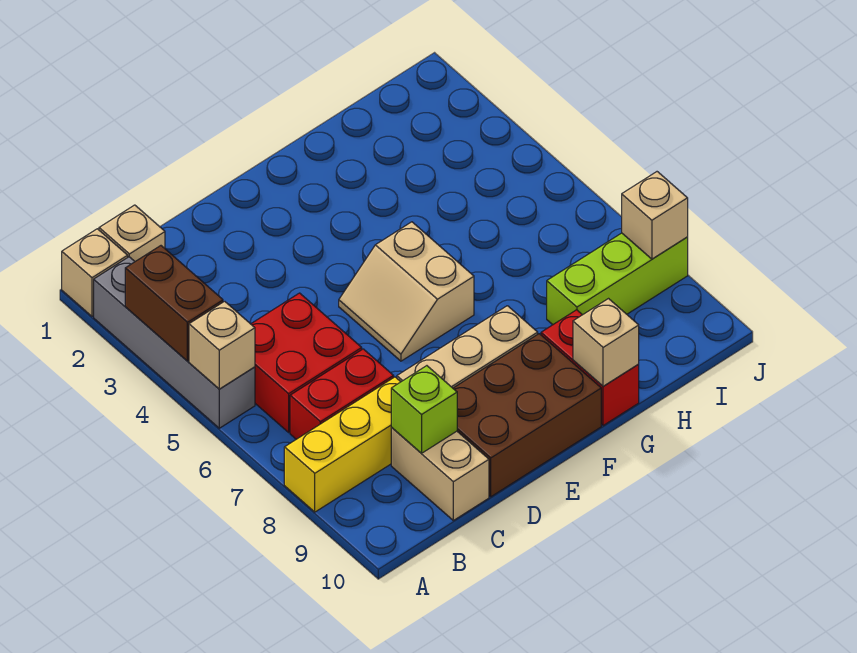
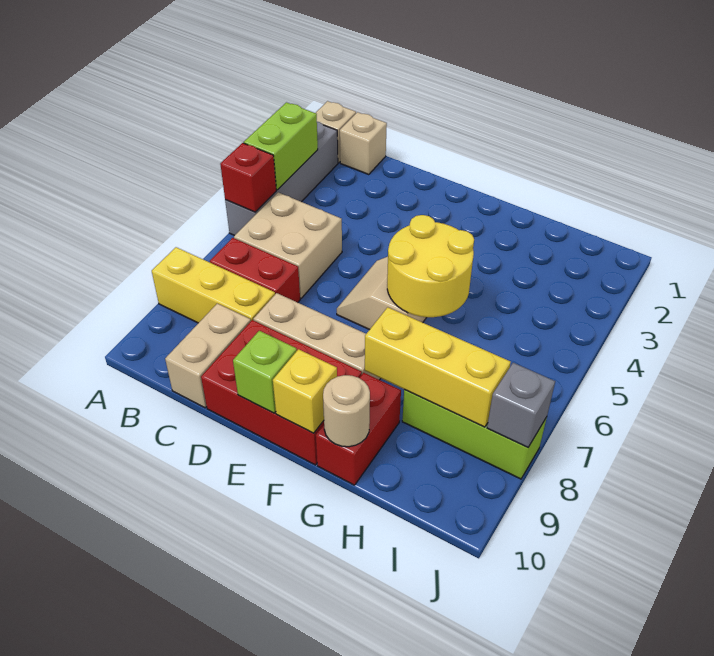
brown brick A3:A4 level 2 -> lime brick A3:A4 level 2
tan brick A5 level 2 -> red brick A5 level 2
red brick B5:C6 level 1 -> tan brick B5:C6 level 1
lime brick C9 level 2 -> lime brick E10 level 2
brown brick D9:F10 level 1 -> red brick D9:F10 level 1
none -> yellow round brick F5:G6 level 2
none -> yellow brick F10 level 2
none -> yellow brick G8:I8 level 2
tan brick G10 level 2 -> tan round brick G10 level 2
tan brick J8 level 2 -> grey brick J8 level 2

